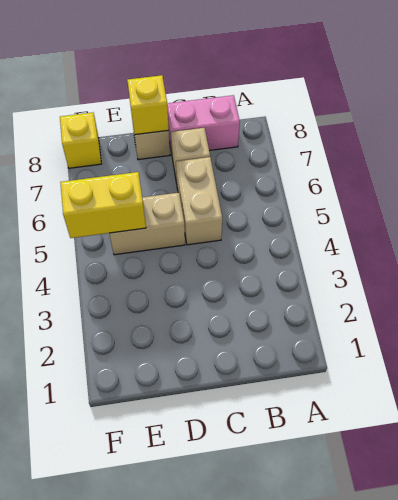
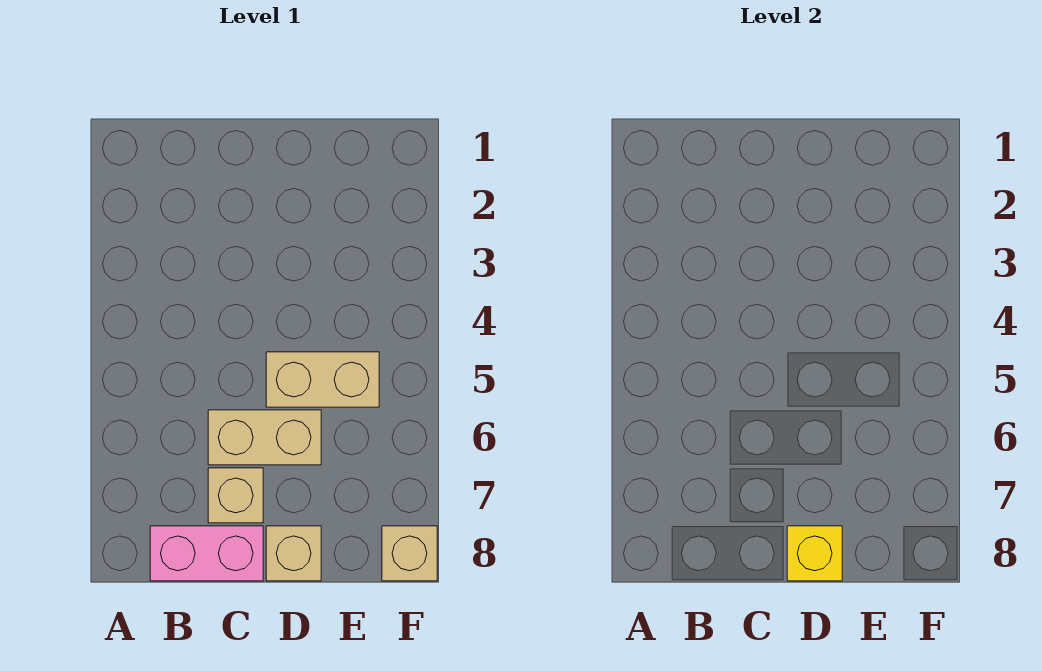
tan brick C5:C6 level 1 -> tan brick C6:D6 level 1
yellow brick E5:F5 level 2 -> none
yellow brick F8 level 1 -> tan brick F8 level 1

